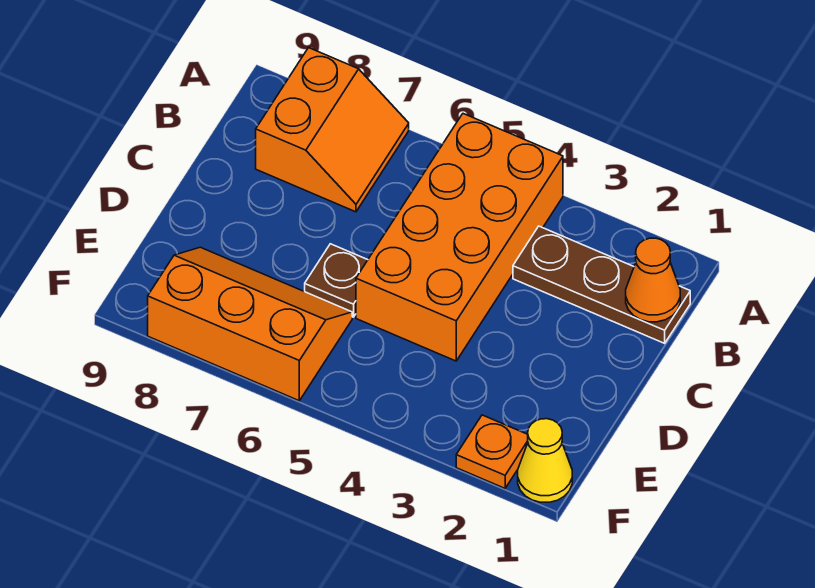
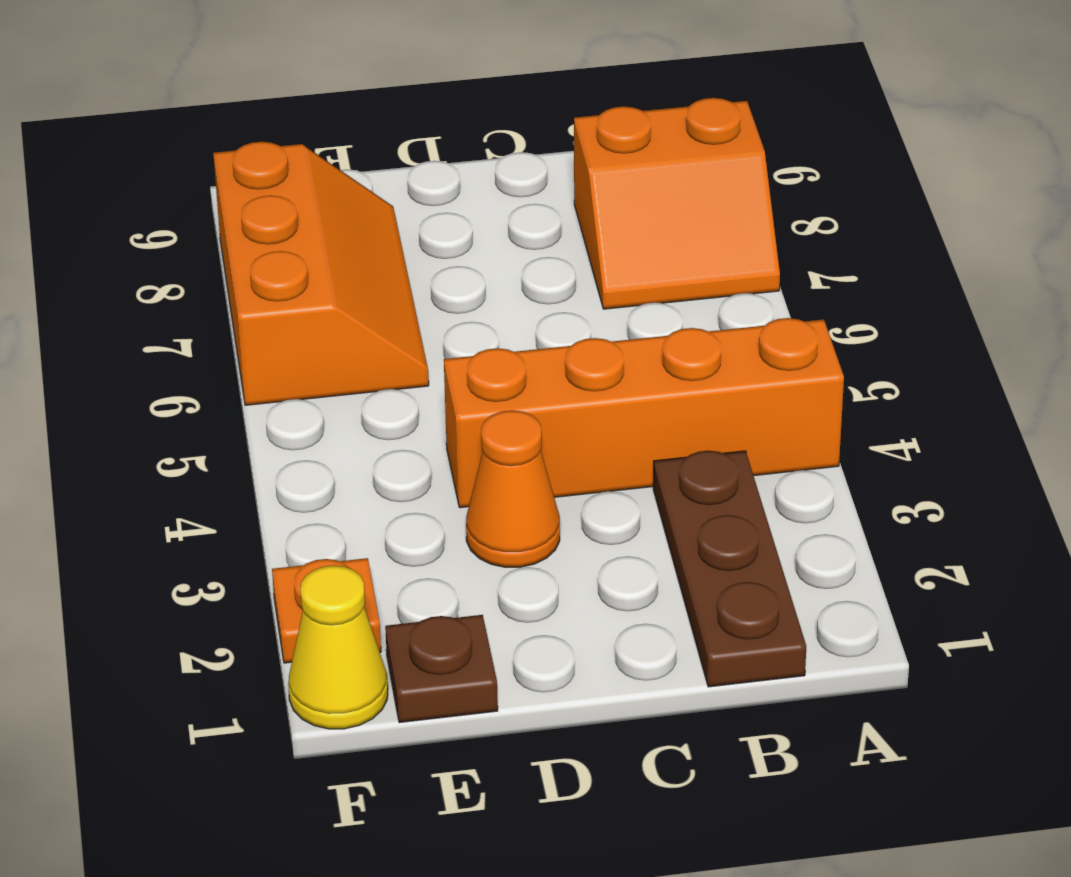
orange brick A4:D5 level 1 -> orange brick A4:D4 level 1
orange cone B1 level 2 -> orange cone D3 level 1
brown plate D6 level 1 -> brown plate E1 level 1

